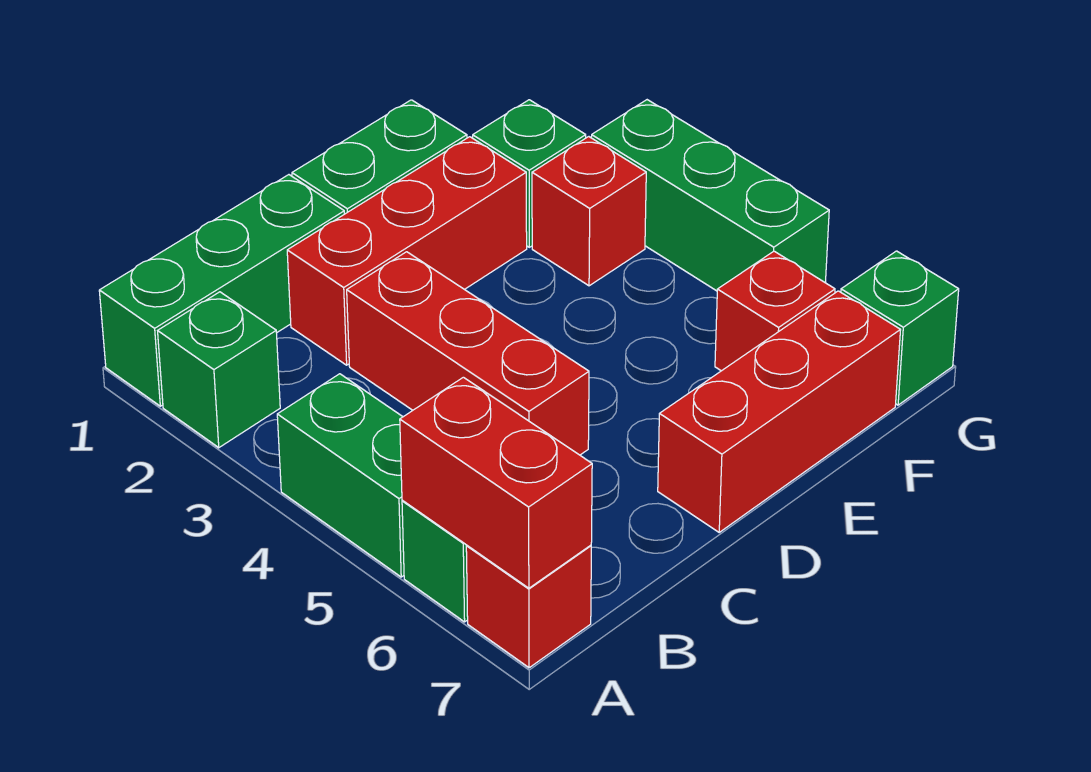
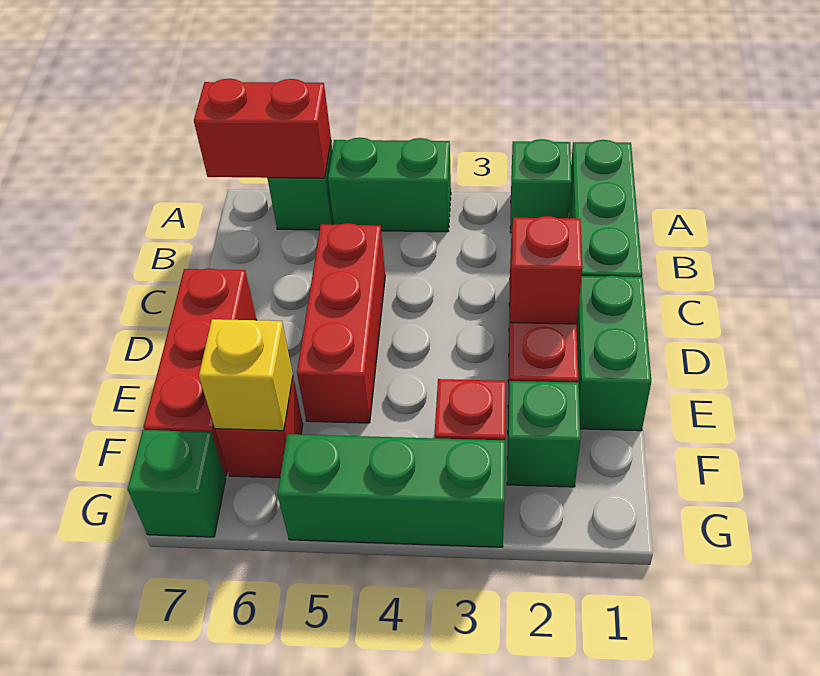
red brick A7 level 1 -> red brick D2 level 2
red brick C3:C5 level 1 -> red brick C5:E5 level 1
none -> yellow brick F6 level 2

